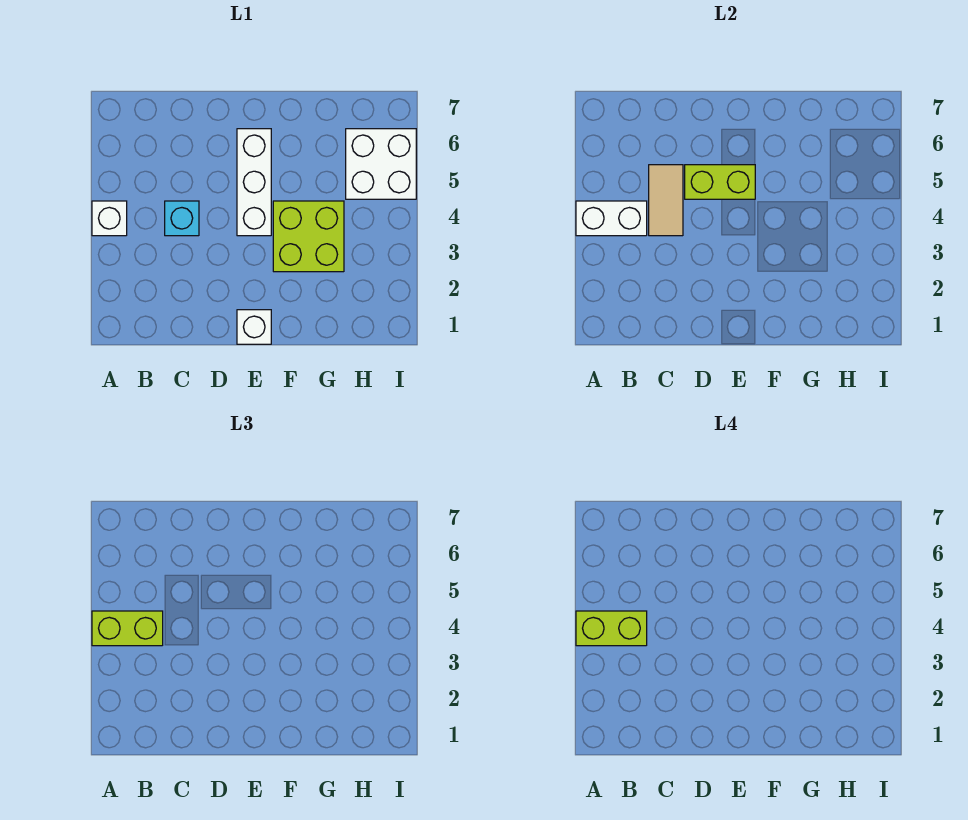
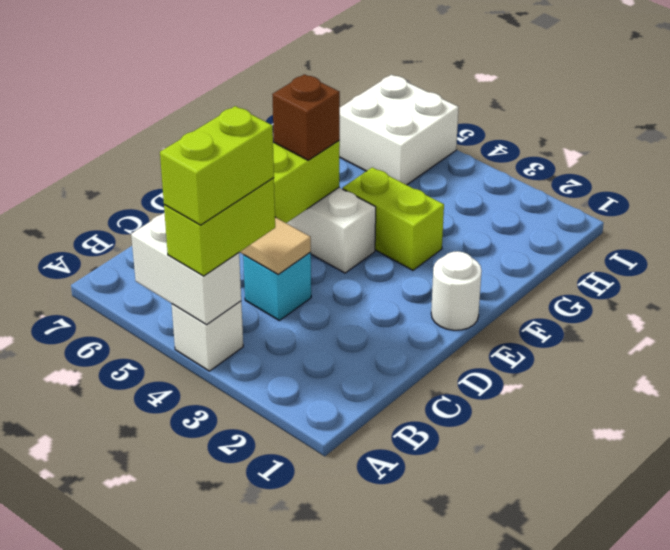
white brick A4:B4 level 2 -> white brick A4:A5 level 2
white brick E1 level 1 -> white round brick E1 level 1
none -> brown brick E5 level 3
lime brick F3:G4 level 1 -> lime brick F3:F4 level 1

